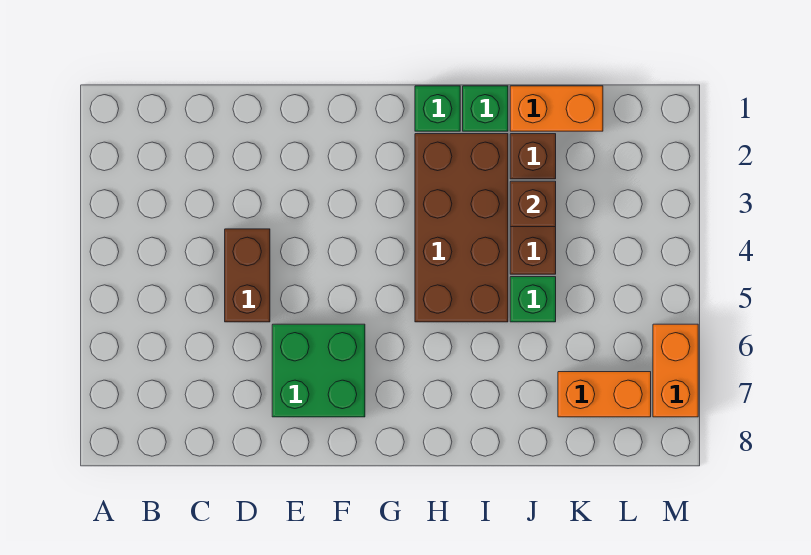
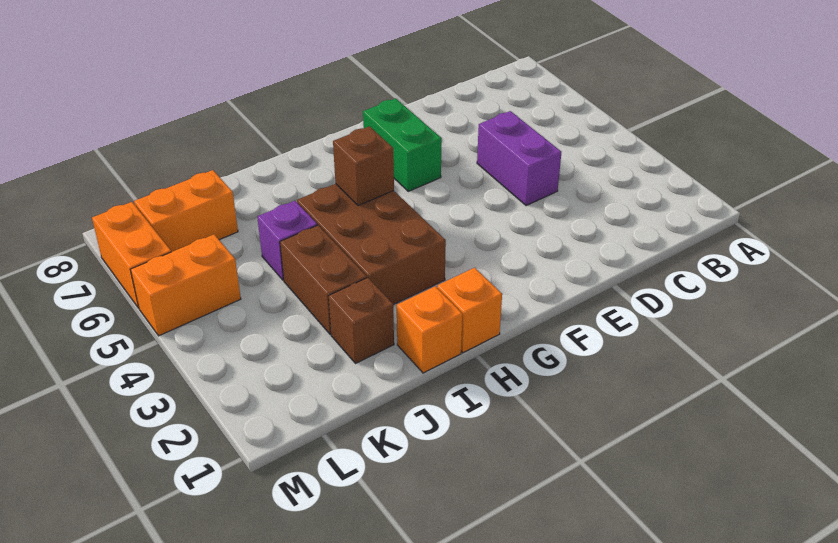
brown brick D4:D5 level 1 -> purple brick D4:D5 level 1
green brick E6:F7 level 1 -> green brick F6:F7 level 1
green brick H1 level 1 -> orange brick H1 level 1
brown brick H2:I5 level 1 -> brown brick H3:I5 level 1
green brick I1 level 1 -> orange brick I1 level 1
orange brick J1:K1 level 1 -> orange brick L5:M5 level 1
brown brick J3 level 2 -> brown brick H5 level 2
green brick J5 level 1 -> purple brick J5 level 1

